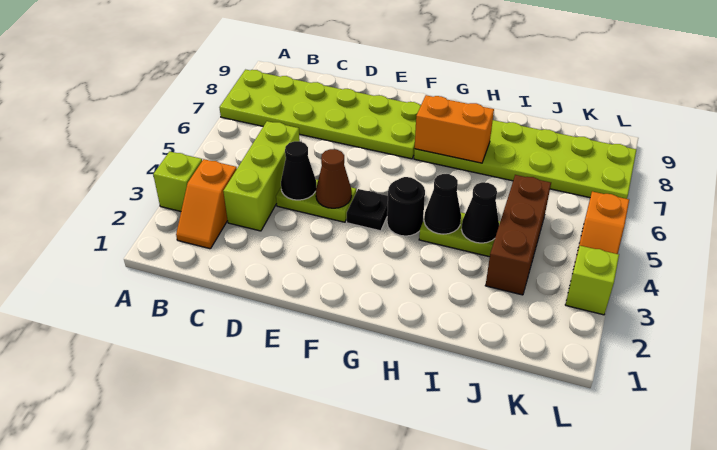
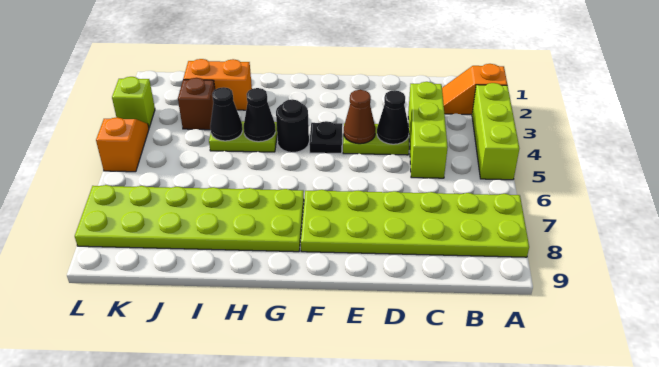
lime brick A3 level 1 -> lime brick A3:A5 level 1
orange slope B2:B3 level 1 top 3 -> orange slope A2:B2 level 1 top A
orange brick G7:H7 level 2 -> orange brick I2:J2 level 1
brown brick J3:J5 level 1 -> brown brick J3 level 1

